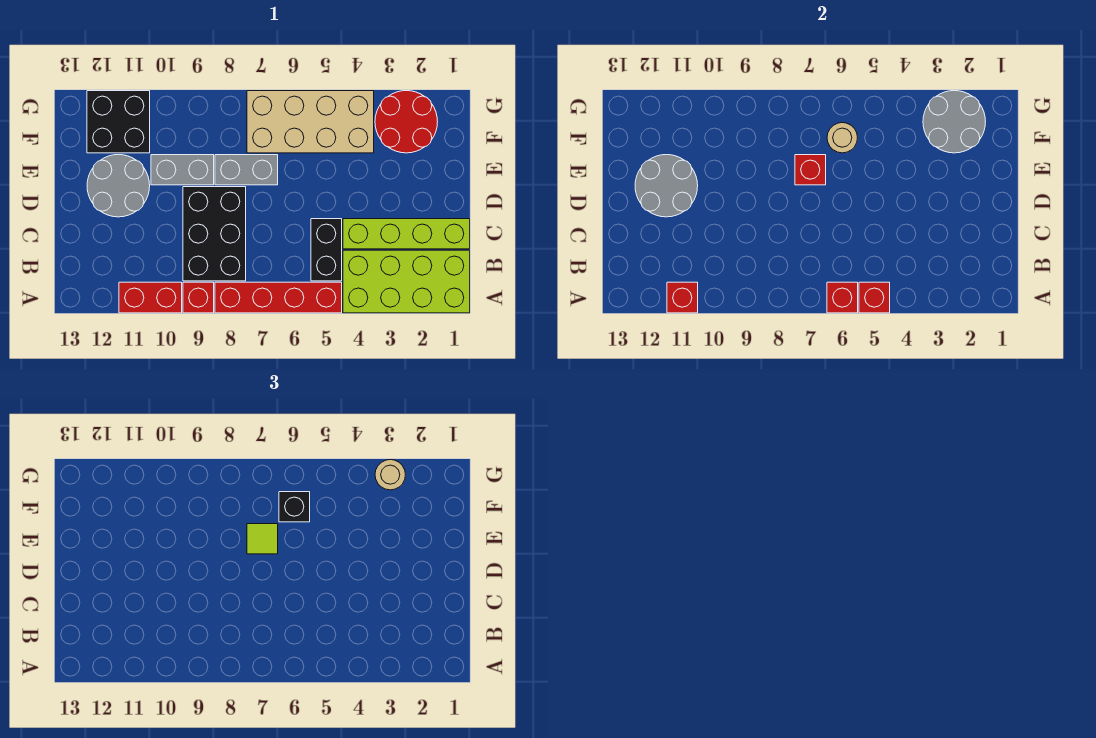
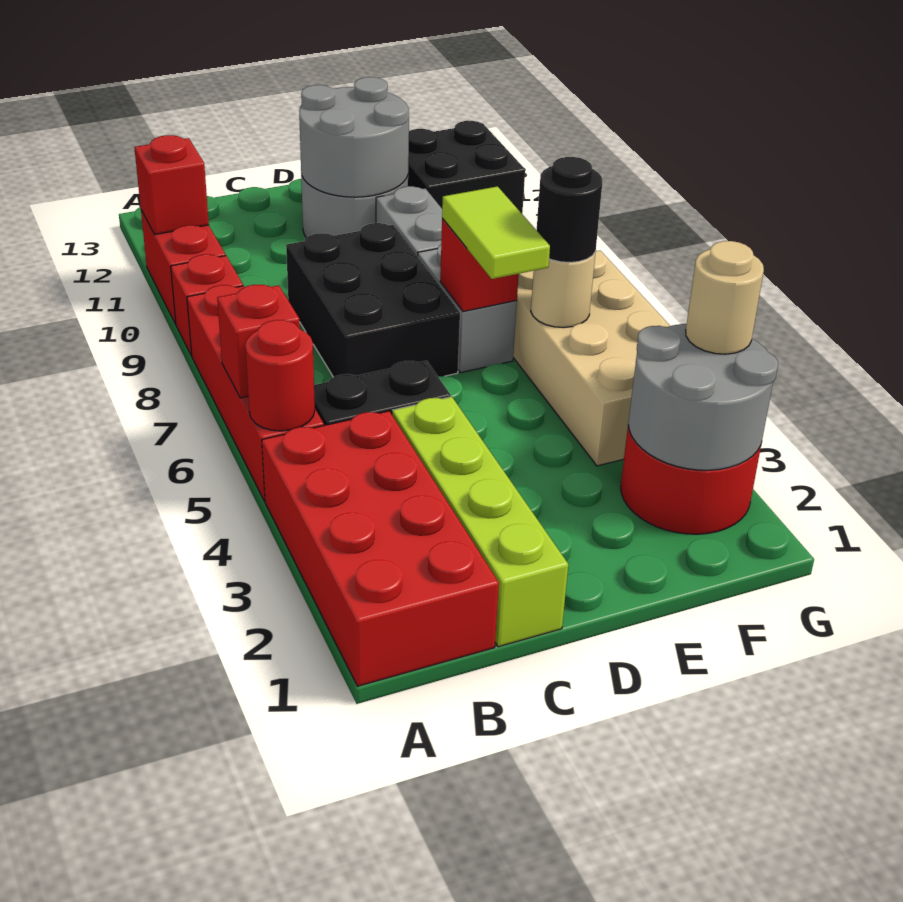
lime brick A1:B4 level 1 -> red brick A1:B4 level 1
red brick A5 level 2 -> red round brick A5 level 2
black brick B8:D9 level 1 -> black brick C7:D9 level 1
lime tile E7 level 3 -> lime tile E6:E7 level 3
black brick F6 level 3 -> black round brick F6 level 3

